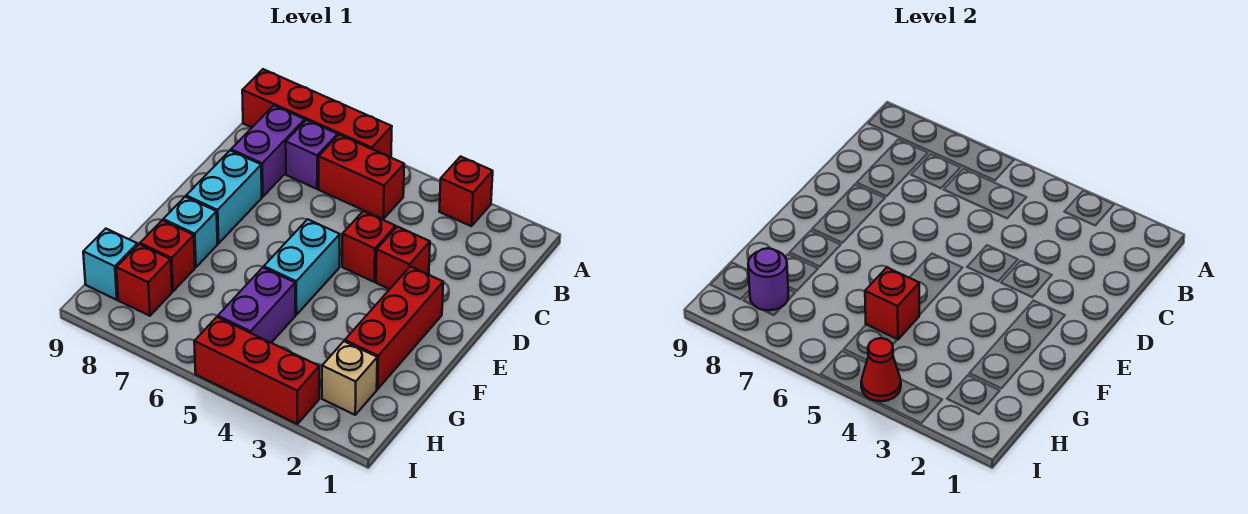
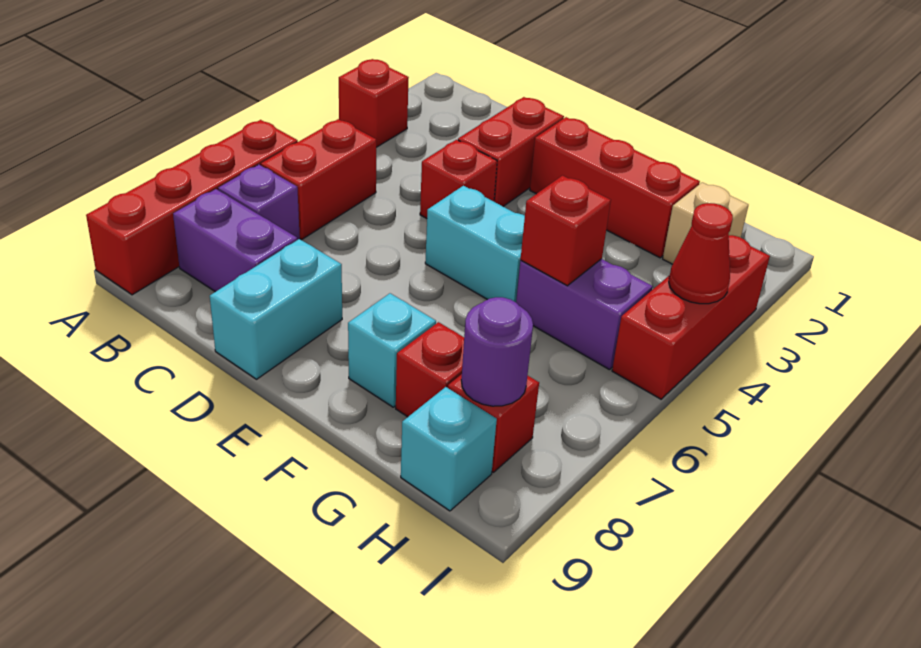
red brick D3 level 1 -> red brick D2:D3 level 1
cyan brick D8:E8 level 1 -> cyan brick D8:D9 level 1

